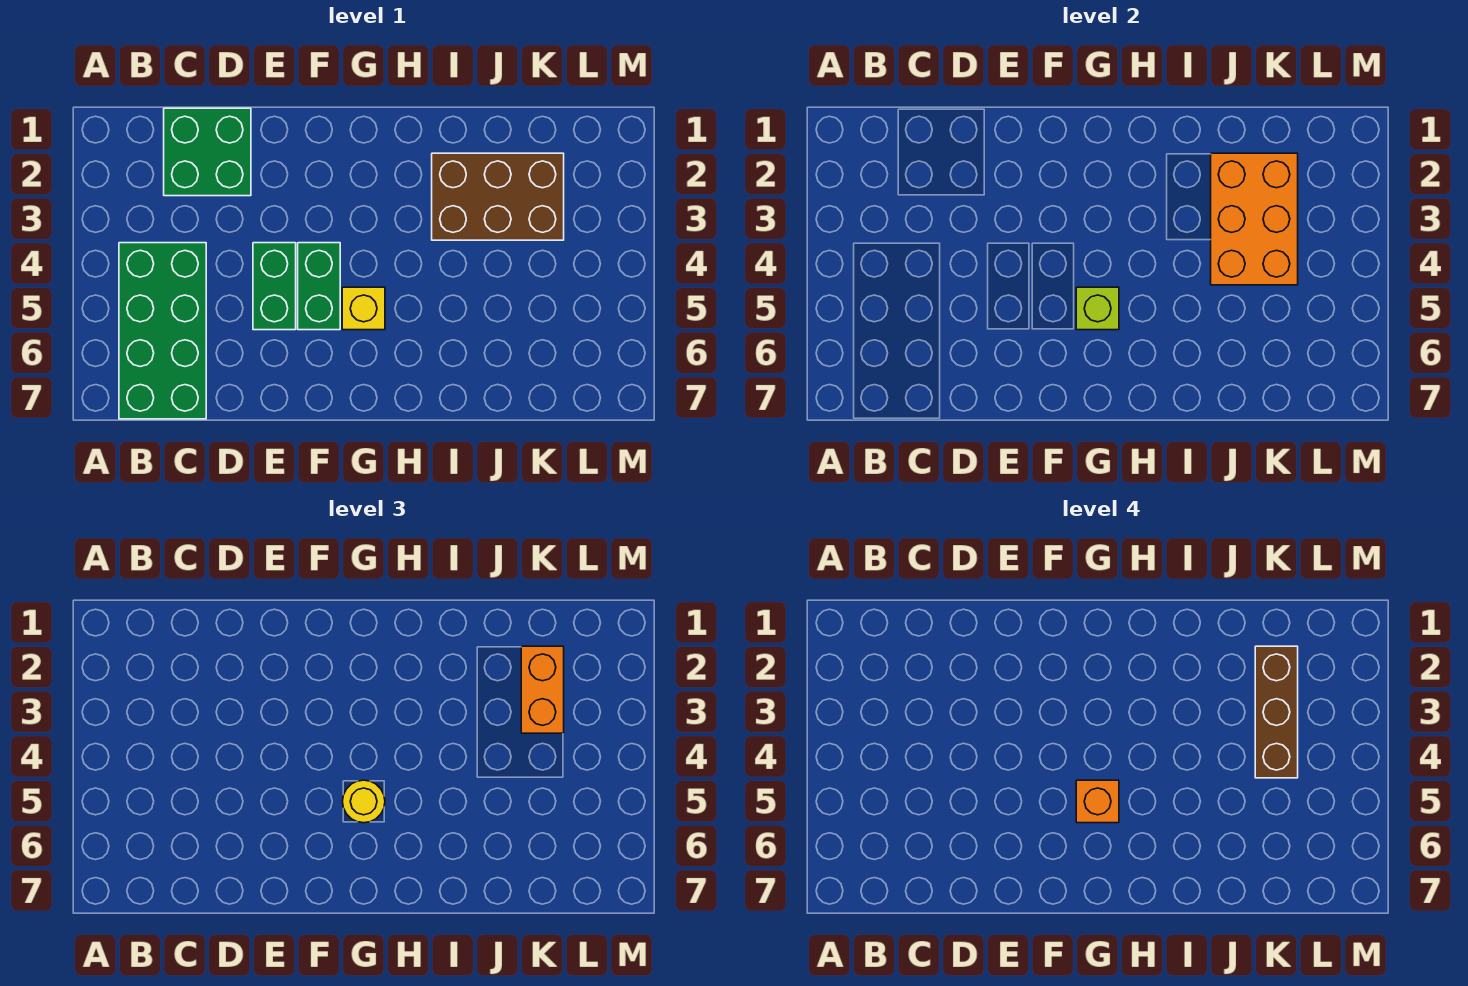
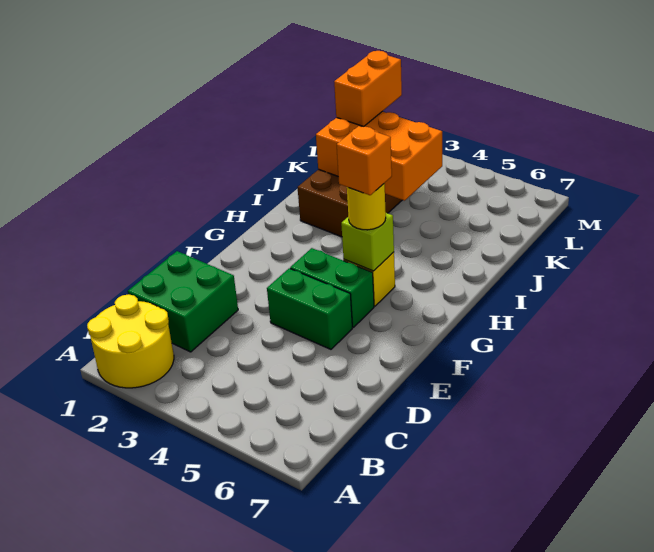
none -> yellow round brick A1:B2 level 1
green brick B4:C7 level 1 -> none
orange brick K2:K3 level 3 -> orange brick K2:L2 level 3
brown brick K2:K4 level 4 -> none

